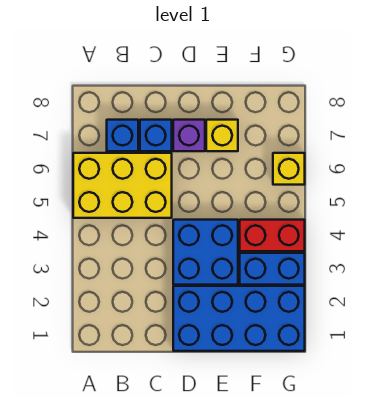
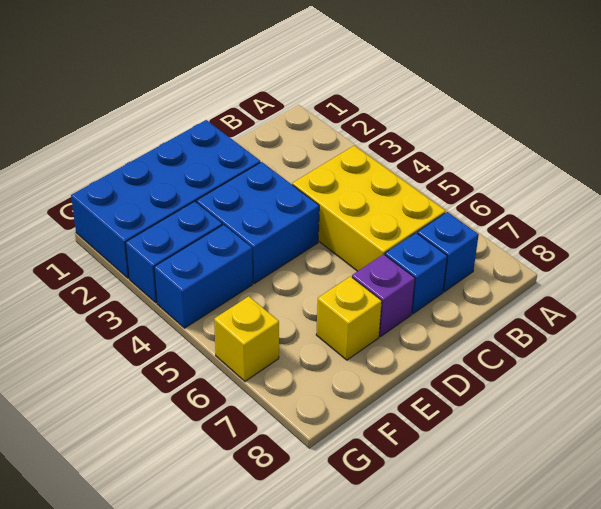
yellow brick A5:C6 level 1 -> yellow brick B4:C6 level 1
red brick F4:G4 level 1 -> blue brick F4:G4 level 1

